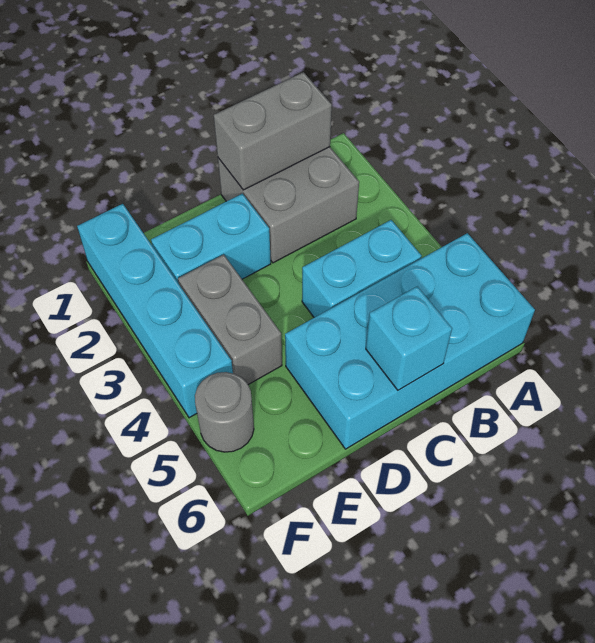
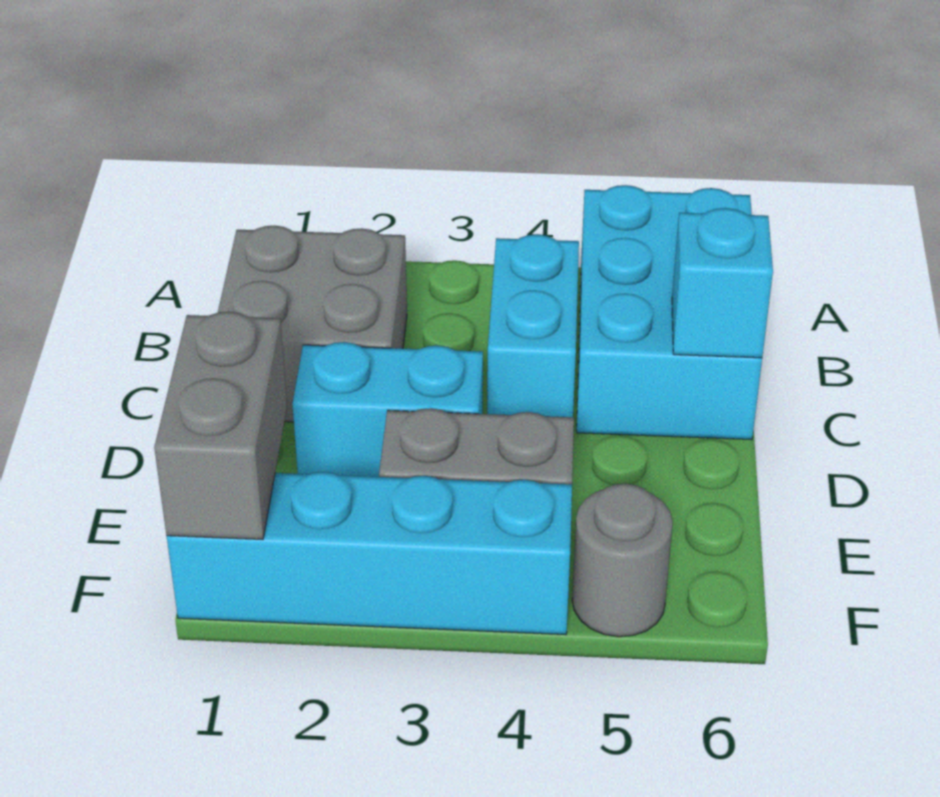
cyan brick A5:D6 level 1 -> cyan brick A5:C6 level 1
grey brick B1:C1 level 2 -> grey brick E1:F1 level 2
cyan brick D2:E2 level 1 -> cyan brick D2:D3 level 1

